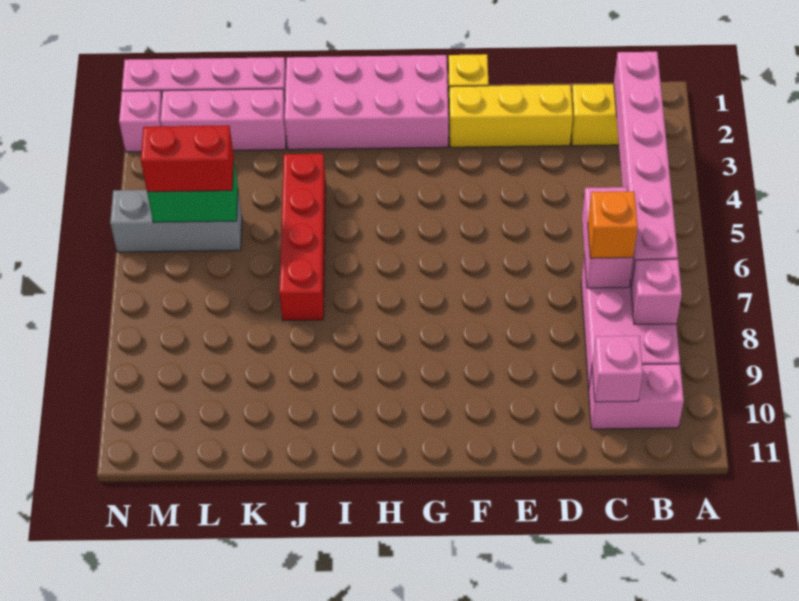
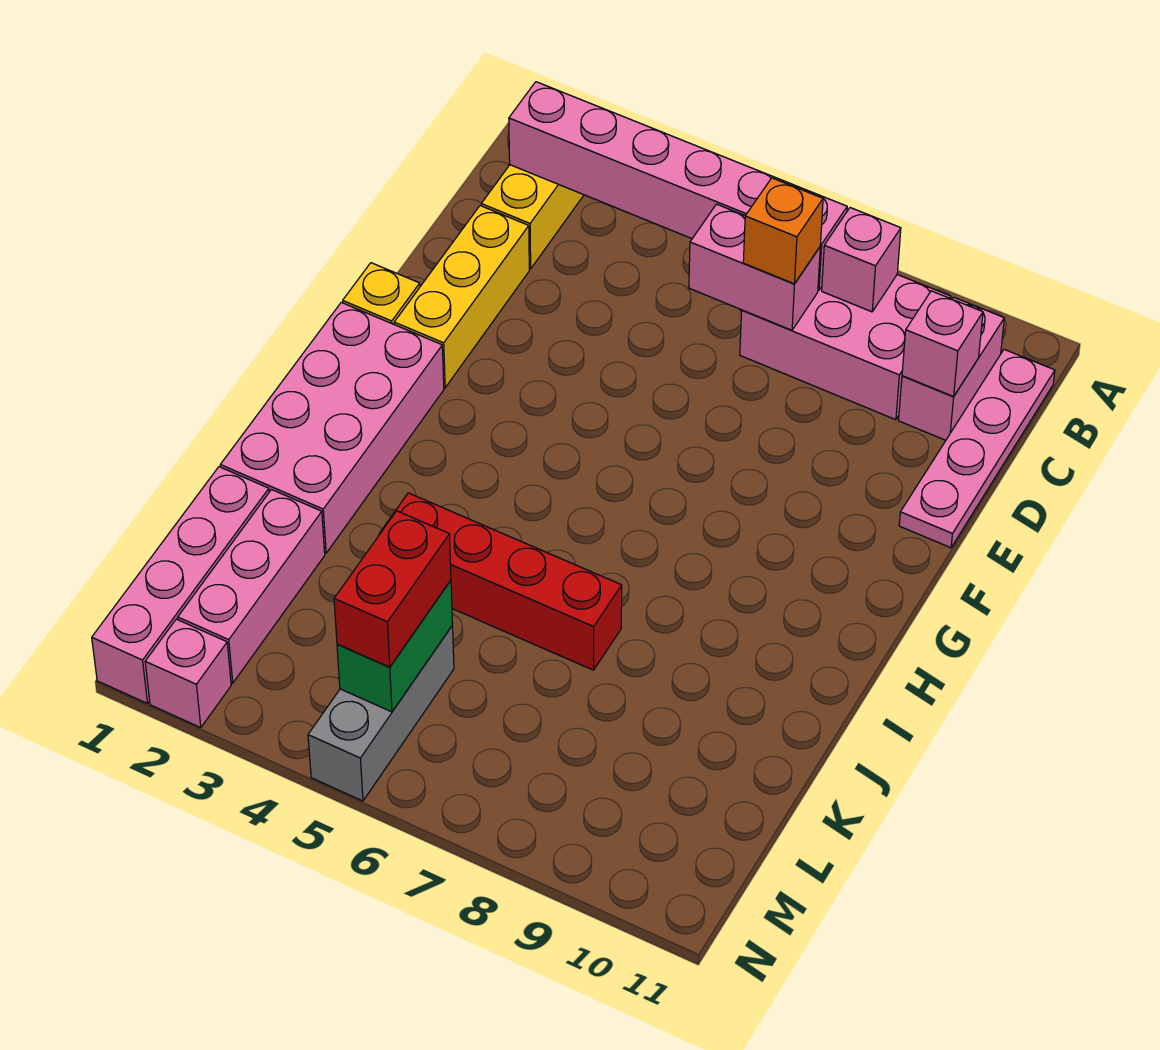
none -> pink plate B11:E11 level 1

